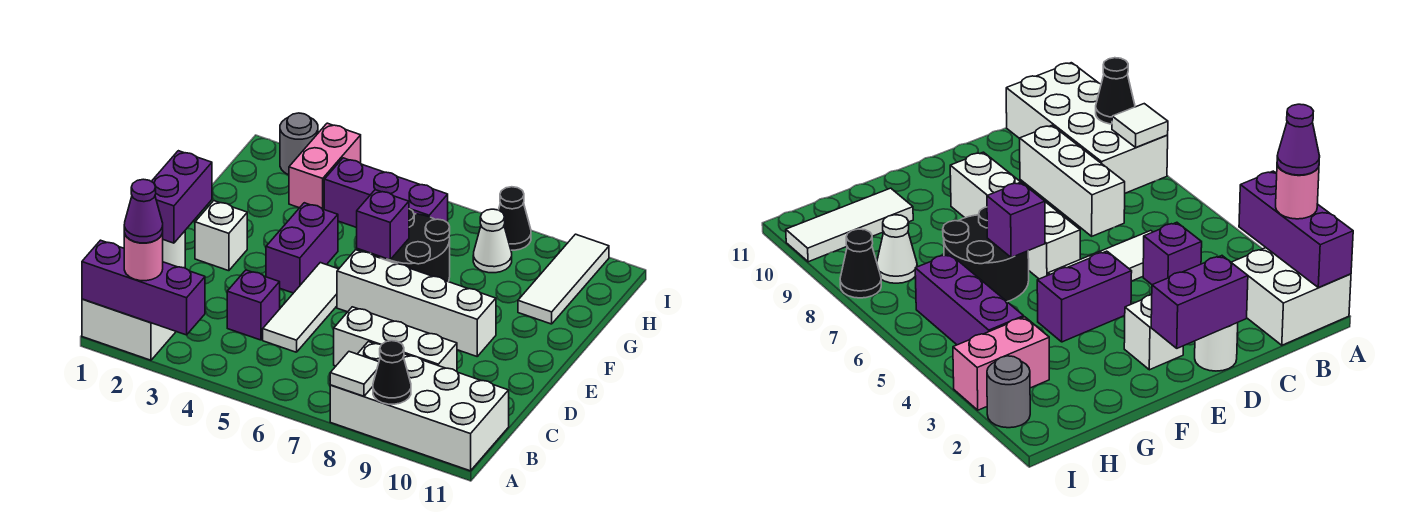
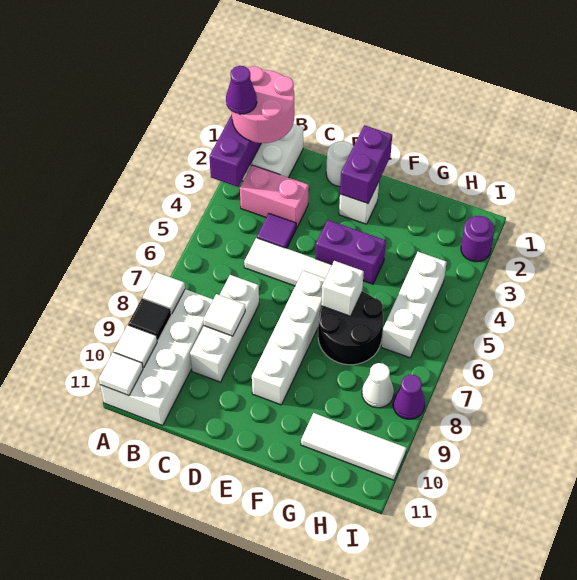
pink round brick A2 level 3 -> pink round brick A1:B2 level 3
black cone A9 level 2 -> black tile A9 level 2
none -> white tile A10 level 2
none -> white tile A11 level 2
purple brick C4 level 1 -> purple tile C4 level 1
none -> white tile C8 level 2
purple brick D1:E1 level 2 -> purple brick E1:E2 level 2
purple brick F6 level 2 -> white brick F6 level 2
pink brick H3:I3 level 1 -> pink brick B3:C3 level 1
purple brick H4:H6 level 1 -> white brick H4:H6 level 1
grey round brick I2 level 1 -> purple round brick I2 level 1
black cone I8 level 1 -> purple cone I8 level 1

